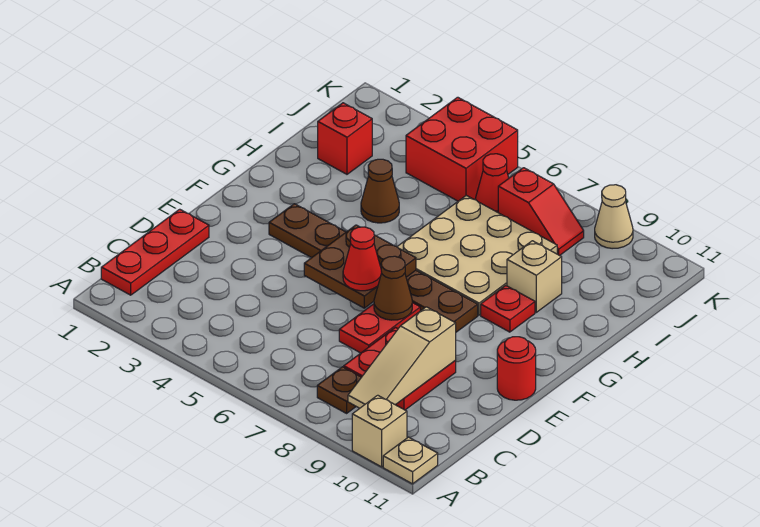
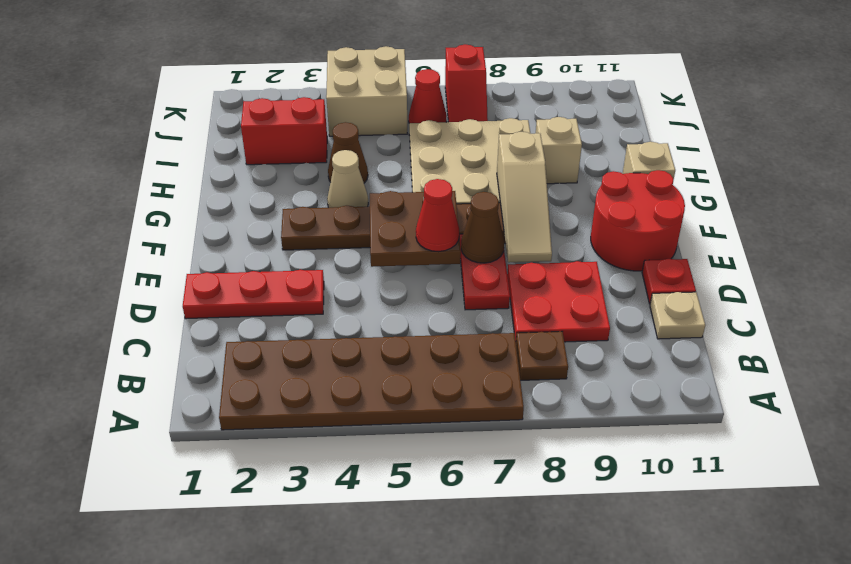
none -> brown plate A2:B7 level 1
tan brick A10 level 1 -> tan brick G11 level 1
tan plate A11 level 1 -> tan plate C11 level 1
red plate B1:D1 level 1 -> red plate D1:D3 level 1
tan slope B9:D9 level 2 top D -> tan slope E8:G8 level 2 top G
red round brick E11 level 1 -> red round brick E10:F11 level 1
red plate G9 level 1 -> red plate D11 level 1
red brick I2 level 1 -> red brick I2:I3 level 1
red brick J4:K5 level 1 -> tan brick J4:K5 level 1
red slope J7:J8 level 1 top 7 -> red slope J7:K7 level 1 top K
tan cone K9 level 1 -> tan cone G4 level 1

